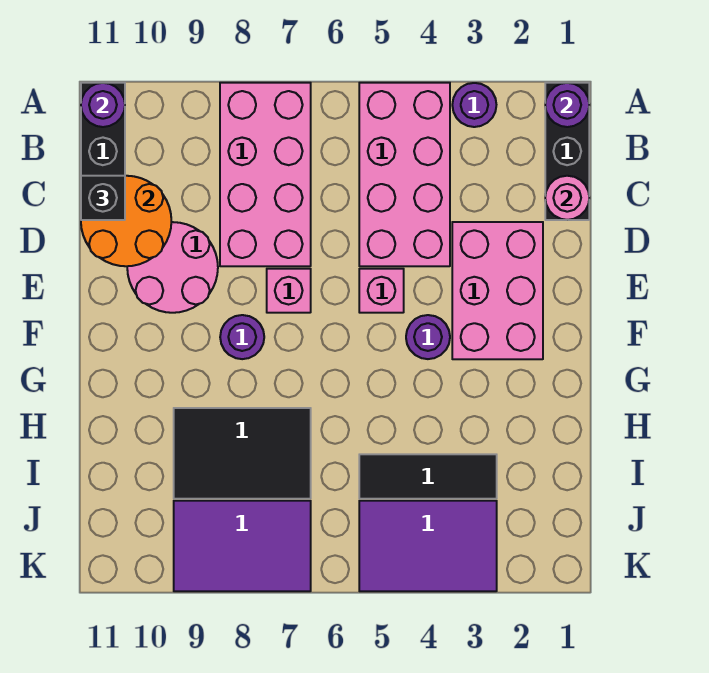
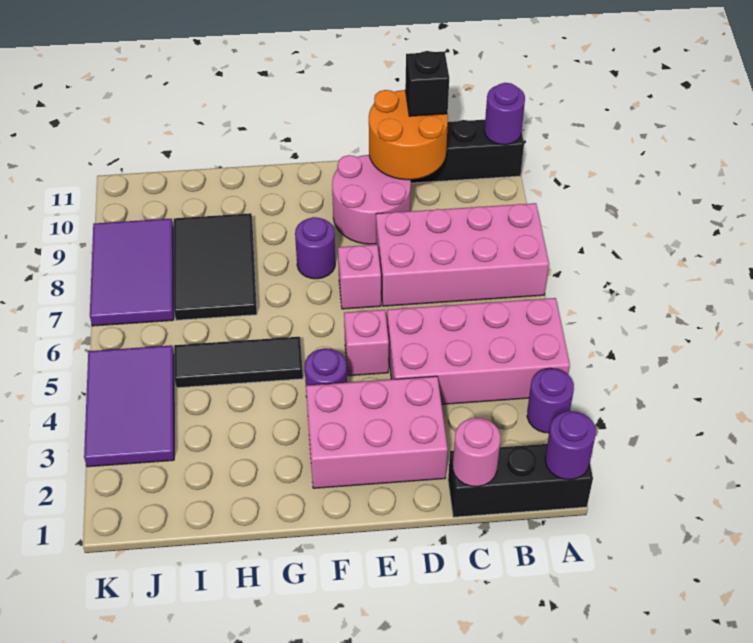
black tile I3:I5 level 1 -> black tile G5:I5 level 1

